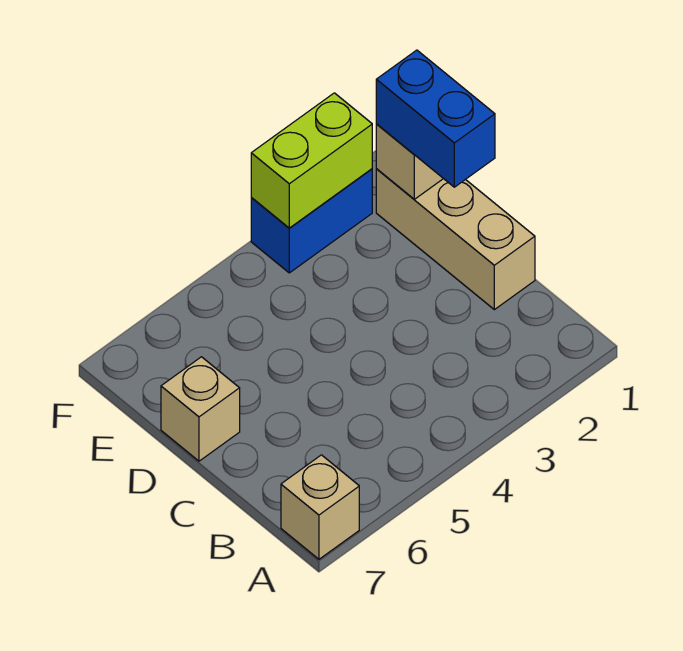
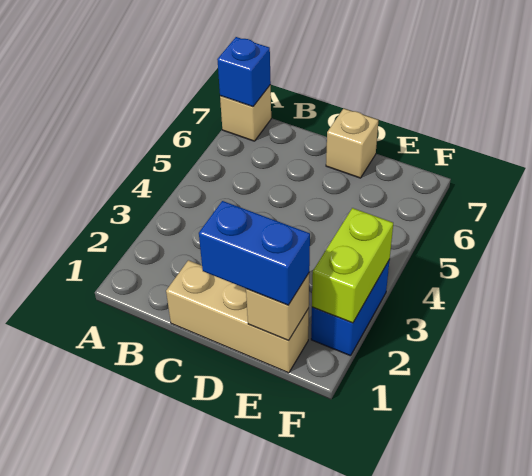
none -> blue brick A7 level 2

